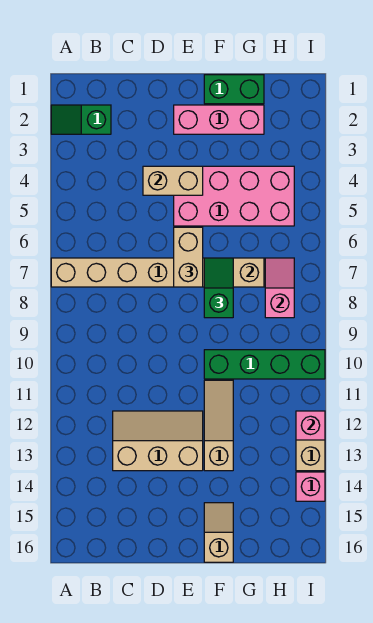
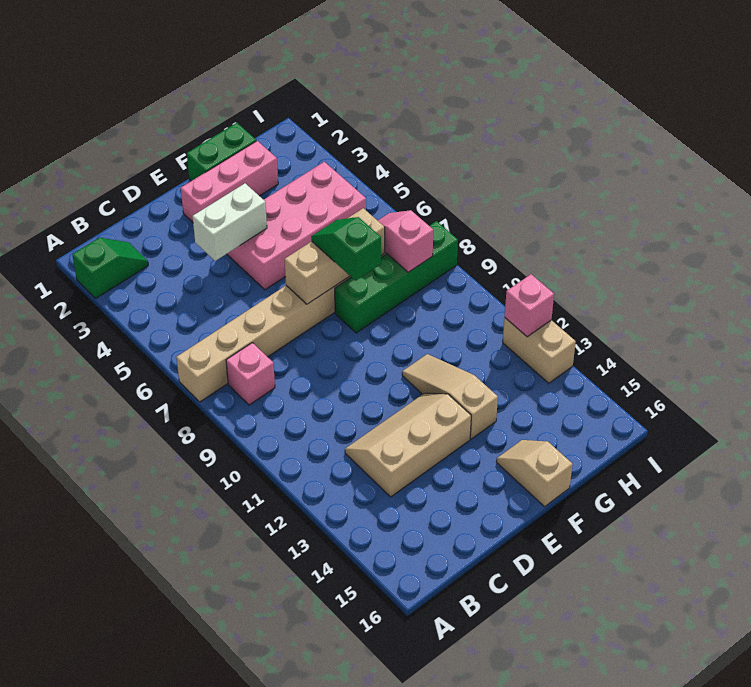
green slope A2:B2 level 1 top B -> green slope A2:B2 level 1 top A
tan brick D4:E4 level 2 -> white brick D4:E4 level 2
tan brick E6:E7 level 3 -> none
green brick F10:I10 level 1 -> green brick F8:I8 level 1
pink brick I14 level 1 -> pink brick B8 level 1

